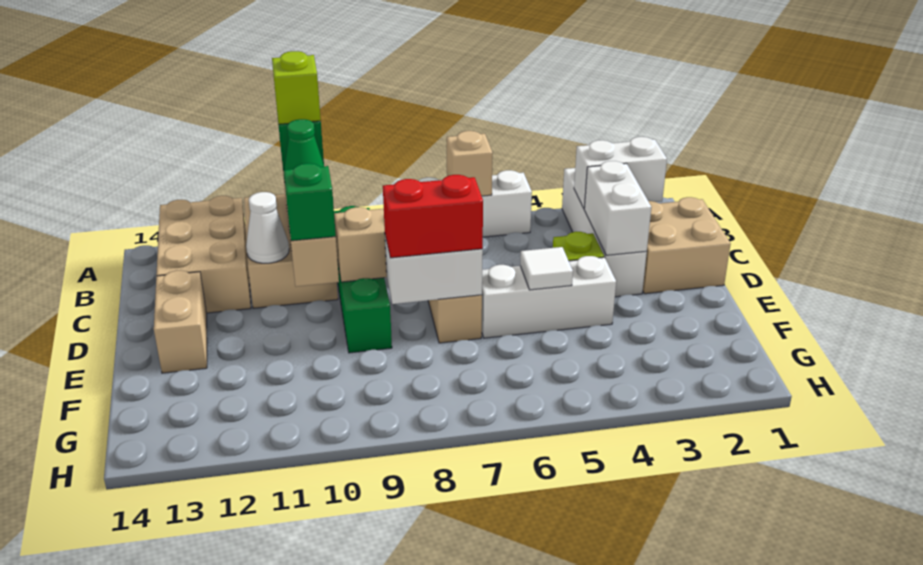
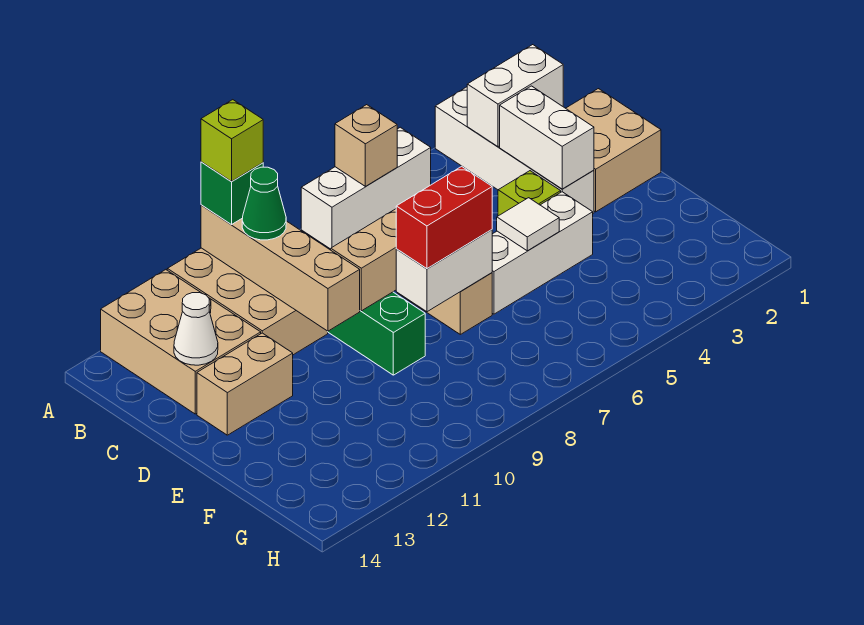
white cone C11 level 2 -> white cone C13 level 2
green brick D10 level 3 -> none
tan brick D13:E13 level 1 -> tan brick D12:D13 level 1

